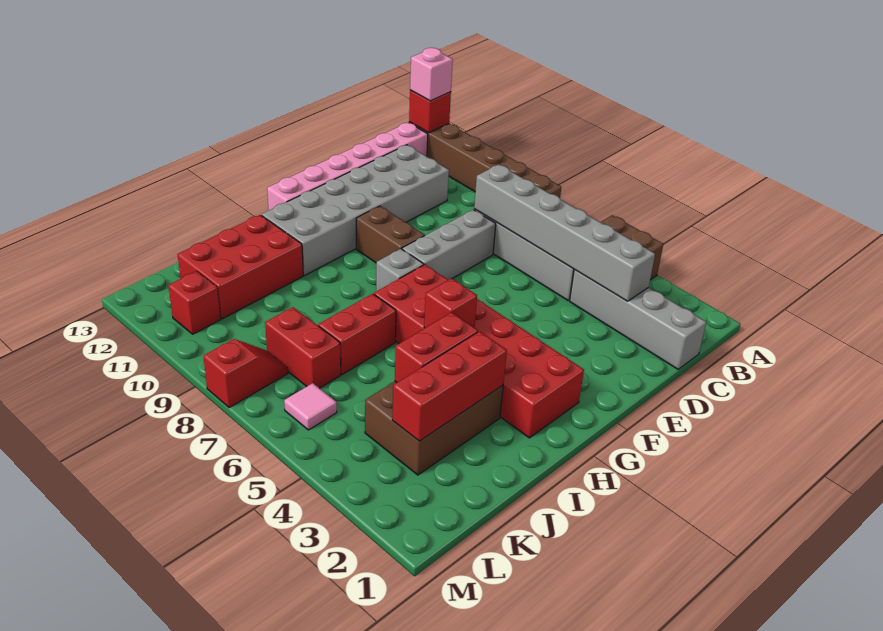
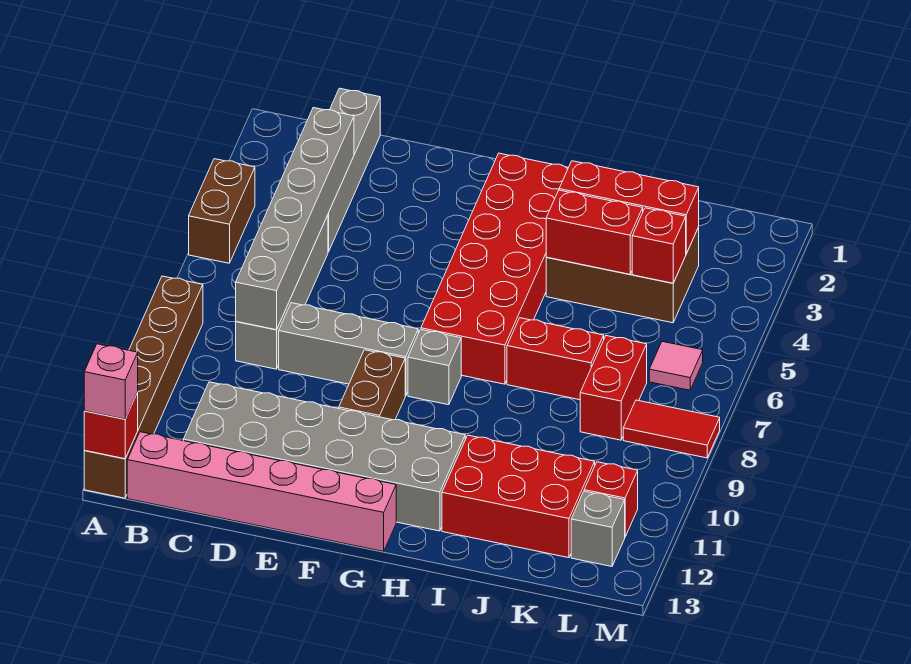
red brick H5 level 2 -> red brick K4 level 2
red slope L8:M8 level 1 top M -> red tile L8:M8 level 1
none -> grey brick L12 level 1

